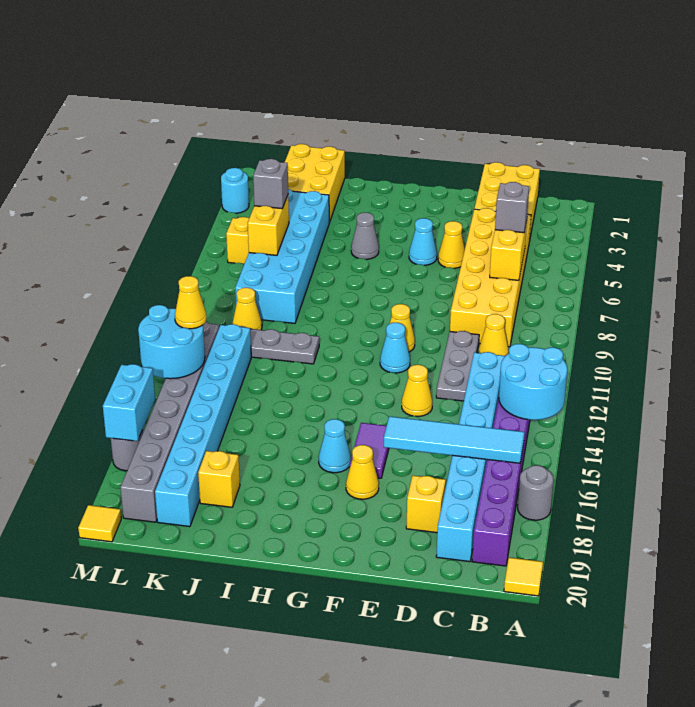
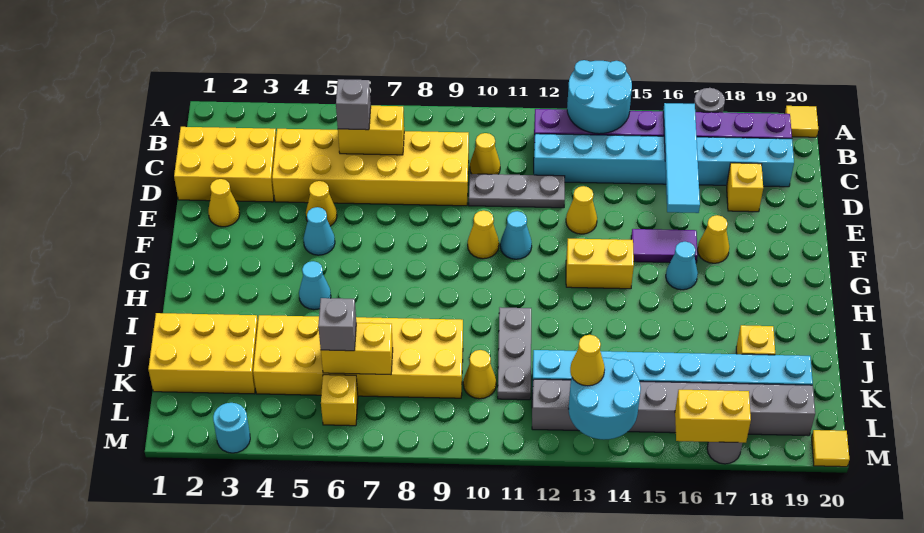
none -> yellow cone E2 level 1
none -> yellow brick G13:G14 level 1
grey cone H5 level 1 -> cyan cone H5 level 1
cyan brick J4:K9 level 1 -> yellow brick J4:K9 level 1
cyan brick M16:M17 level 2 -> yellow brick M16:M17 level 2

